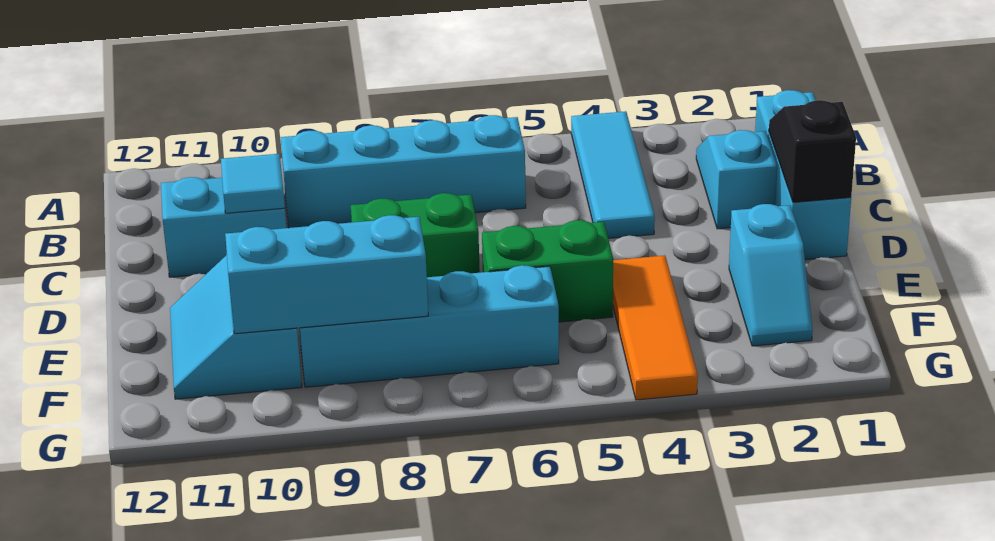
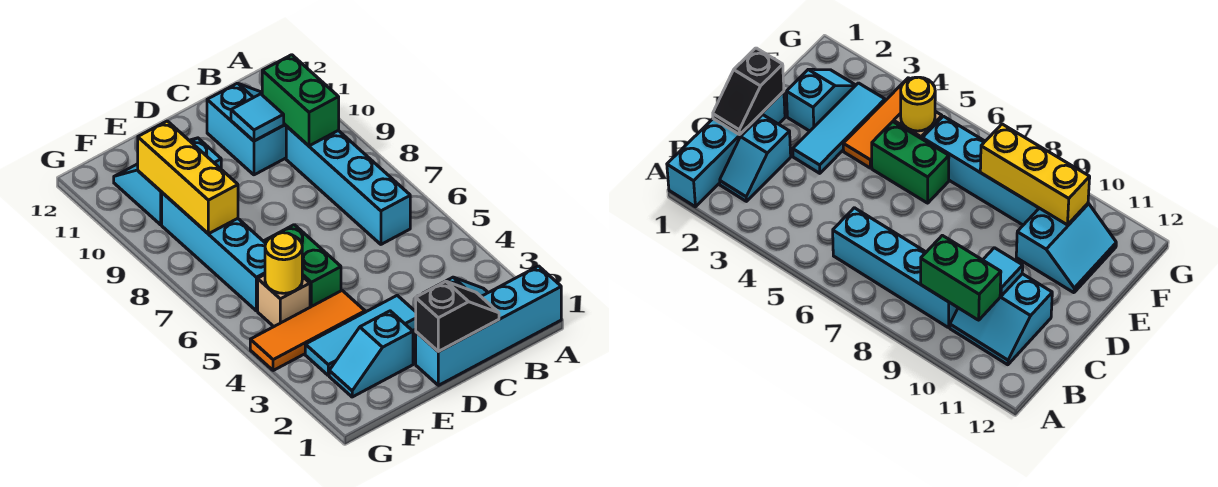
cyan tile A4:C4 level 1 -> cyan tile D3:F3 level 1
cyan brick B1:D1 level 1 -> cyan brick A1:D1 level 1
green brick D7:D8 level 1 -> green brick B9:B10 level 2
none -> tan brick F5 level 1
none -> yellow round brick F5 level 2
cyan brick F8:F10 level 2 -> yellow brick F8:F10 level 2

